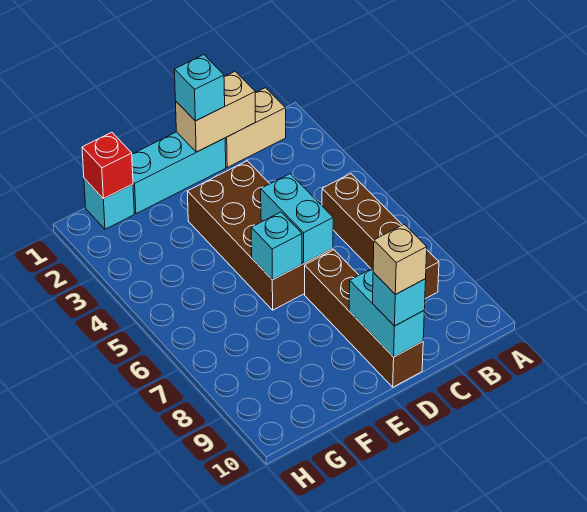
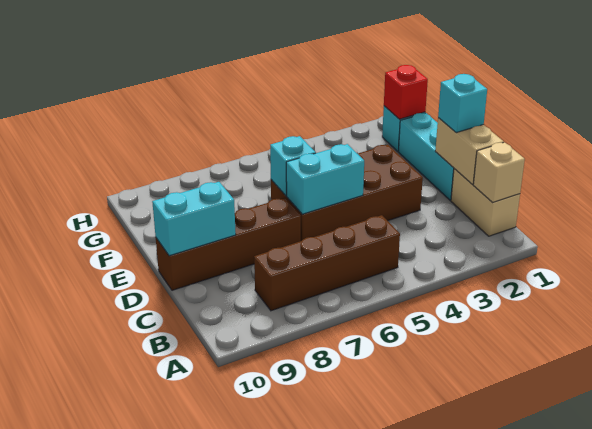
cyan brick D10 level 3 -> none
tan brick D10 level 4 -> tan brick B1 level 2

